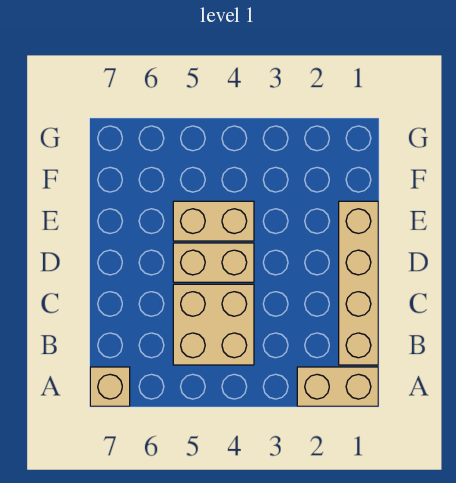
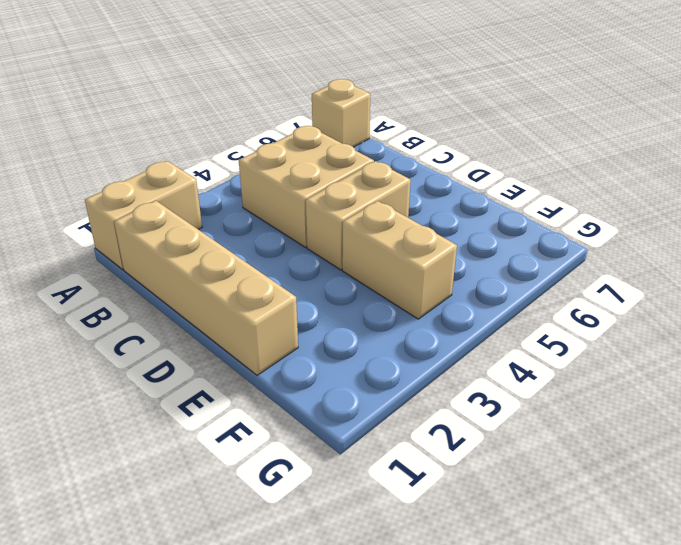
tan brick E4:E5 level 1 -> tan brick E4:F4 level 1

